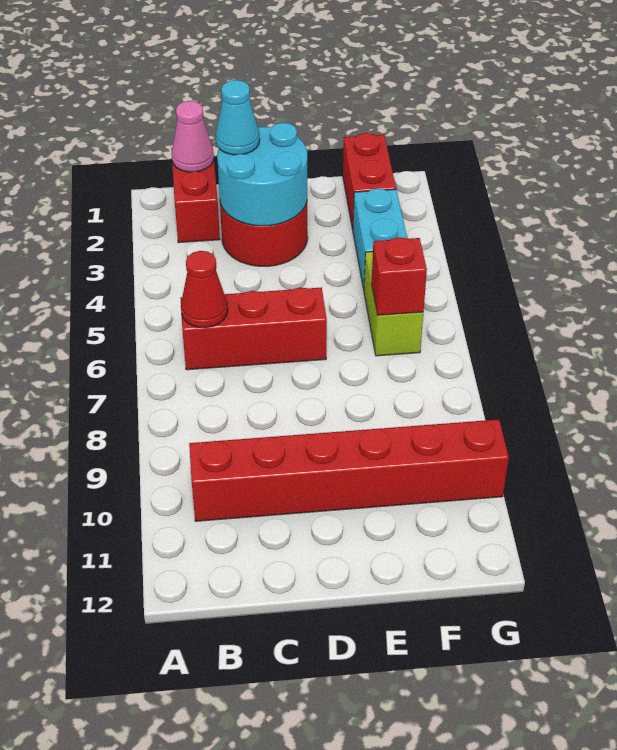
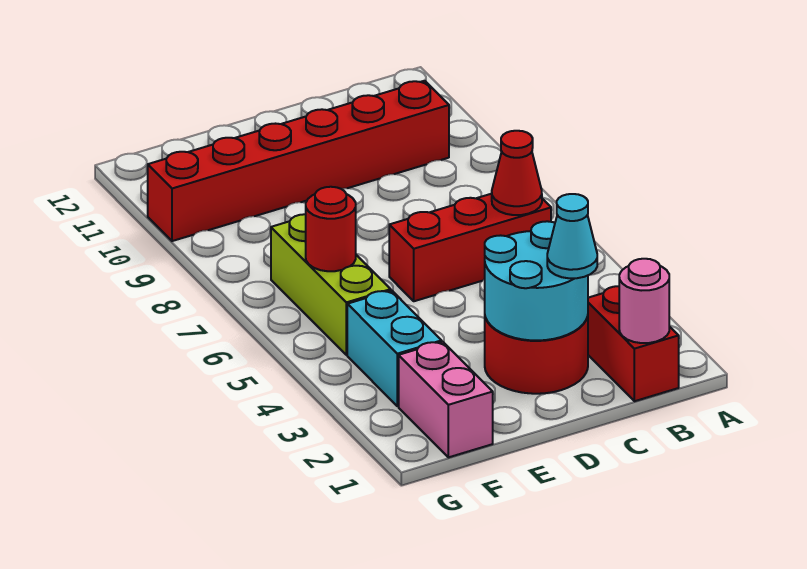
pink cone B1 level 2 -> pink round brick B1 level 2
red brick F1:F2 level 1 -> pink brick F1:F2 level 1
lime brick F5:F6 level 1 -> lime brick F5:F7 level 1
red brick F6 level 2 -> red round brick F6 level 2

